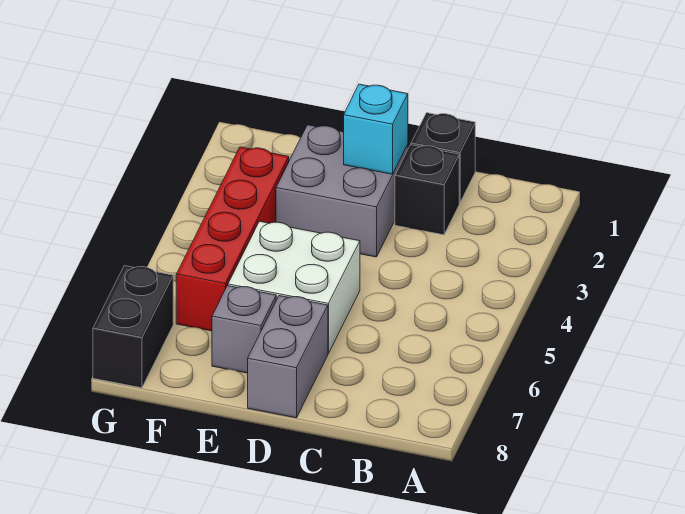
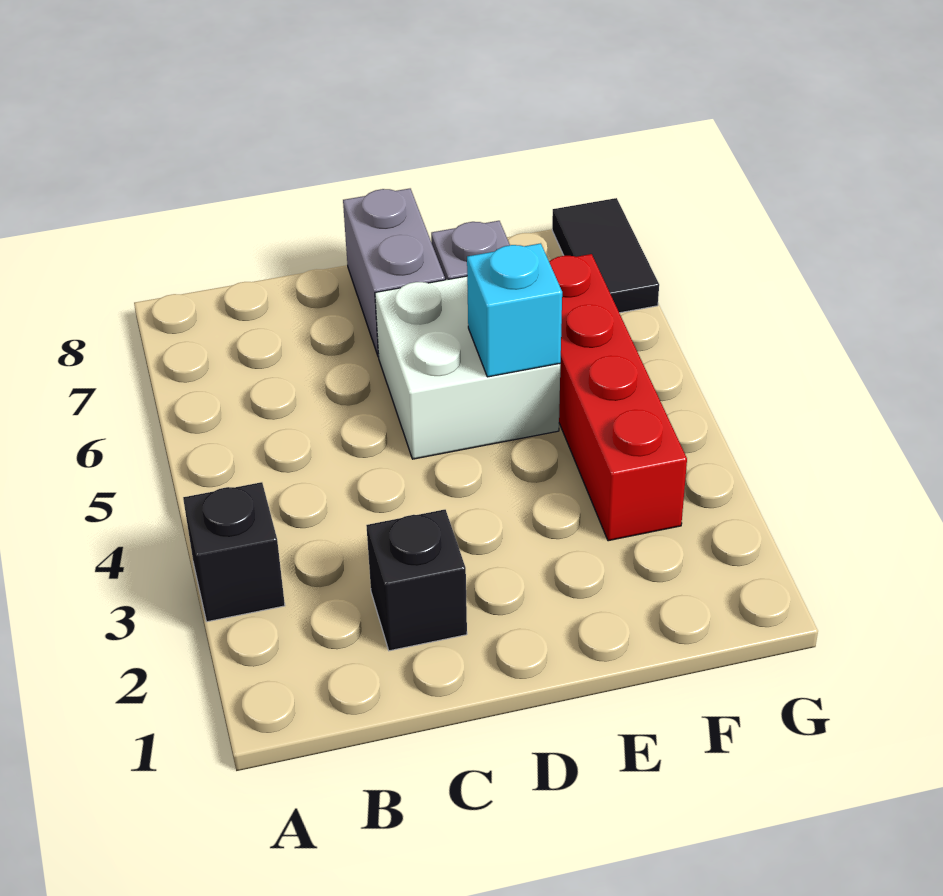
black brick C1 level 1 -> black brick A3 level 1
grey brick D2:E3 level 1 -> none
cyan brick D2 level 2 -> cyan brick E5 level 2
black brick G7:G8 level 1 -> black tile G7:G8 level 1

